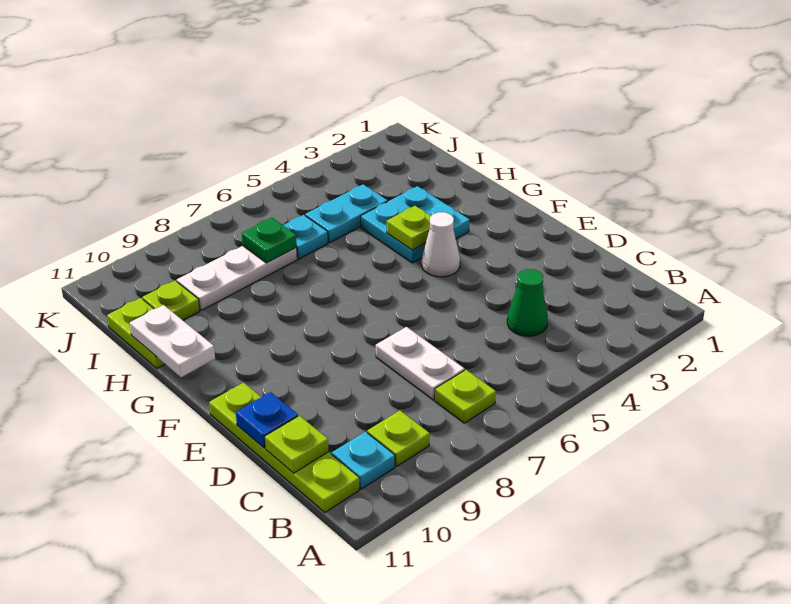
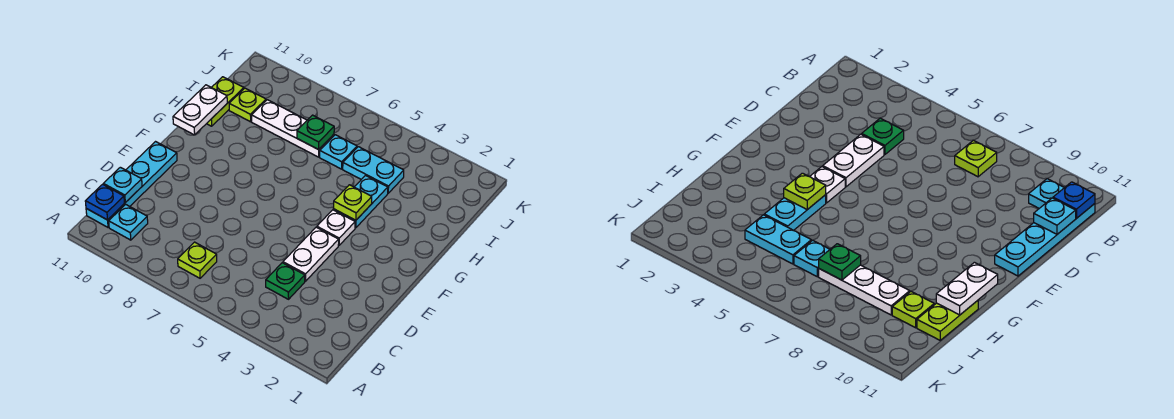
lime plate B9 level 1 -> none
lime plate B11:E11 level 1 -> cyan plate B11:E11 level 1
green cone C4 level 1 -> green plate C4 level 1
white plate C7:D7 level 1 -> white plate D4:E4 level 1
lime plate C11 level 2 -> cyan plate C11 level 2
blue plate D11 level 2 -> blue plate B11 level 2
white cone F4 level 1 -> white plate F4 level 1
cyan plate G3:H4 level 1 -> cyan plate G4:H4 level 1

